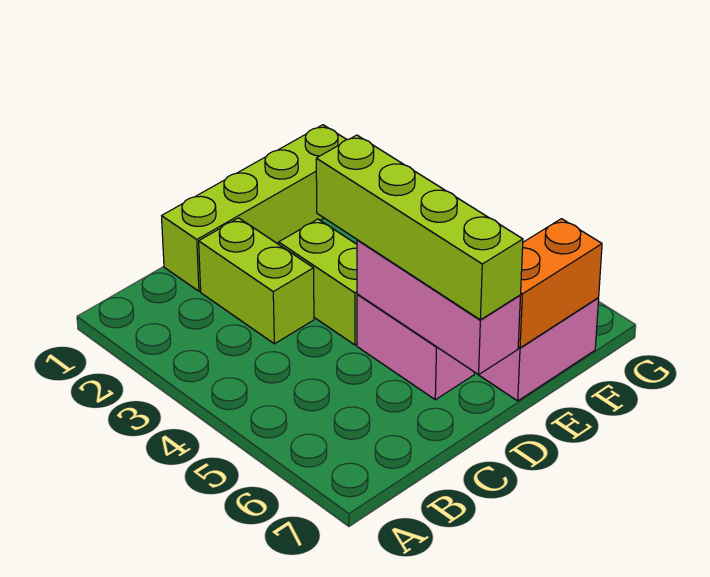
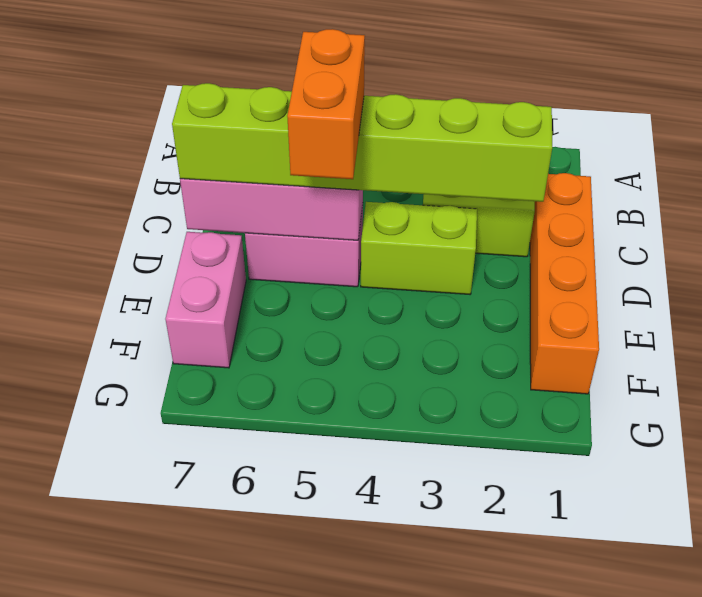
lime brick C1:F1 level 1 -> orange brick C1:F1 level 1
lime brick D4:D7 level 3 -> lime brick D2:D7 level 3
orange brick E7:F7 level 2 -> orange brick D5:E5 level 4

